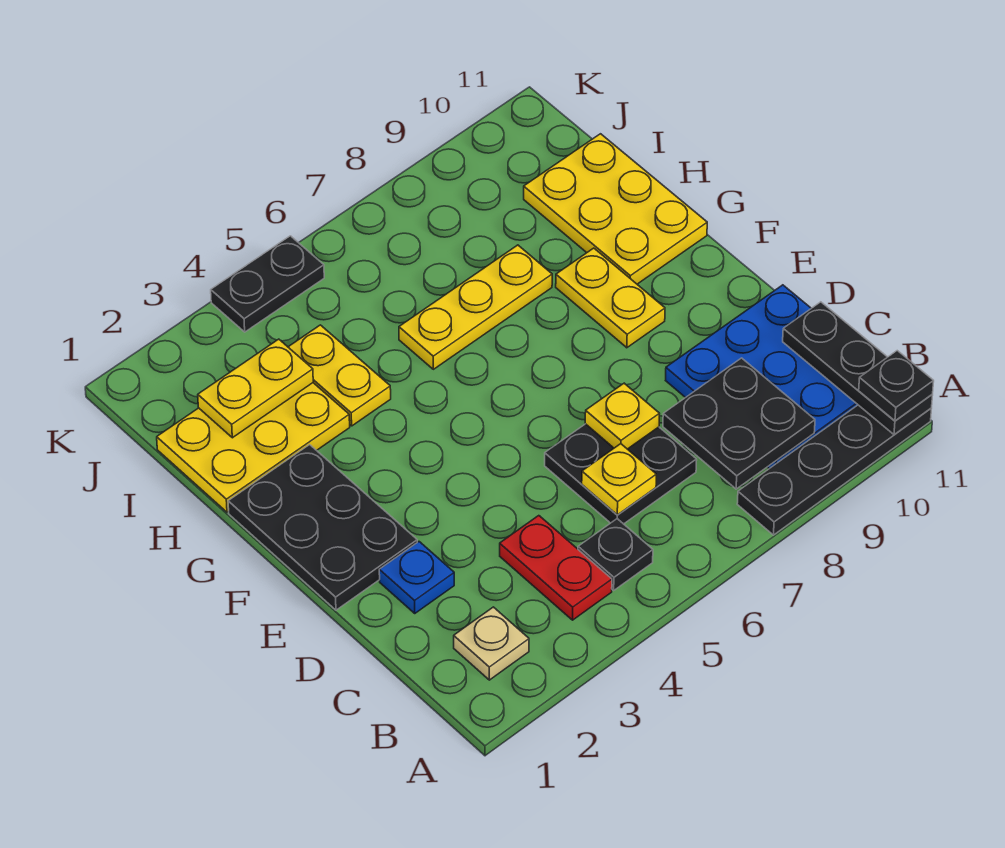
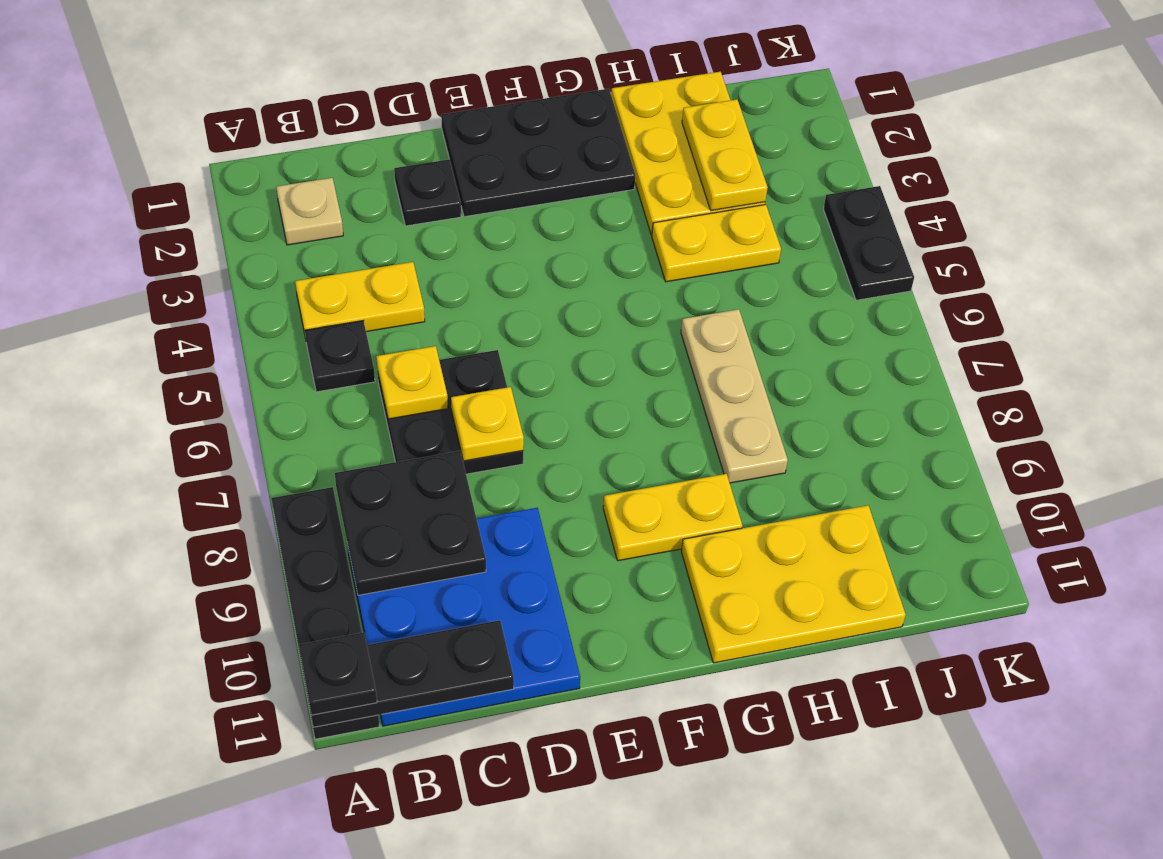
red plate B4:C4 level 1 -> yellow plate B4:C4 level 1
blue plate D2 level 1 -> black plate D2 level 1
yellow plate H6:H8 level 1 -> tan plate H6:H8 level 1

